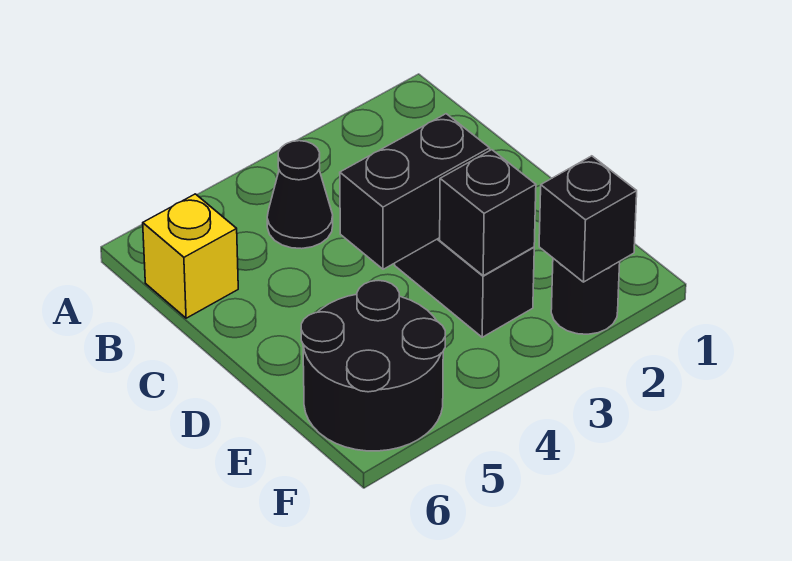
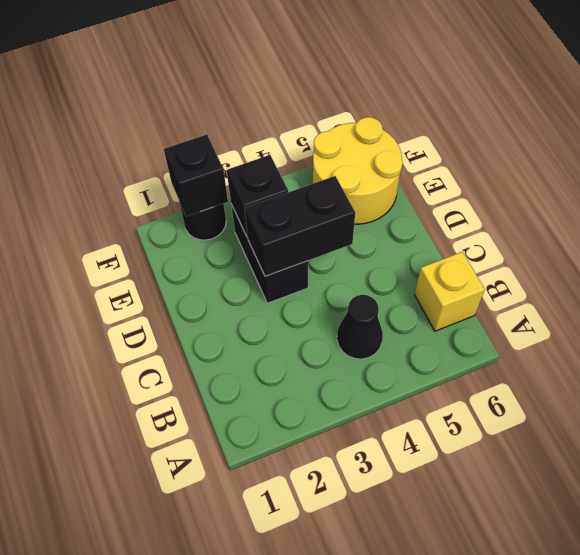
black round brick E5:F6 level 1 -> yellow round brick E5:F6 level 1

